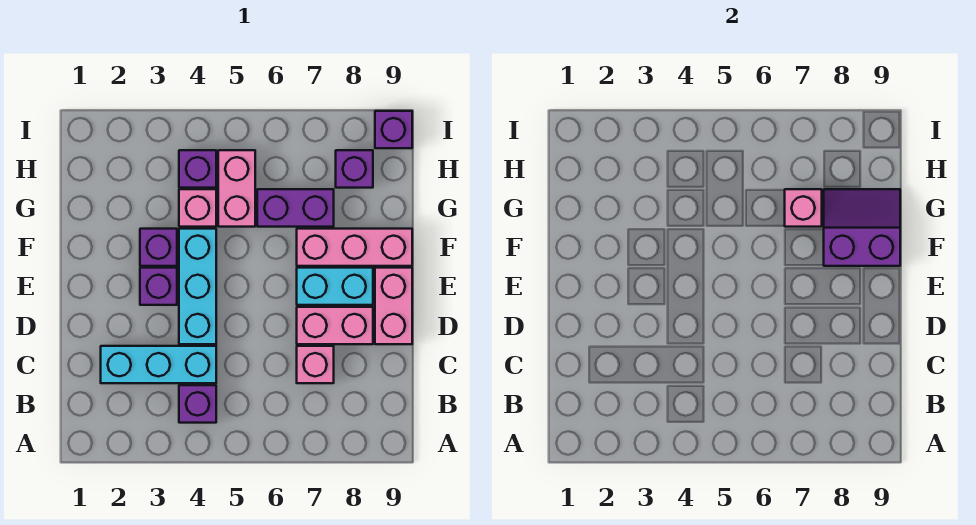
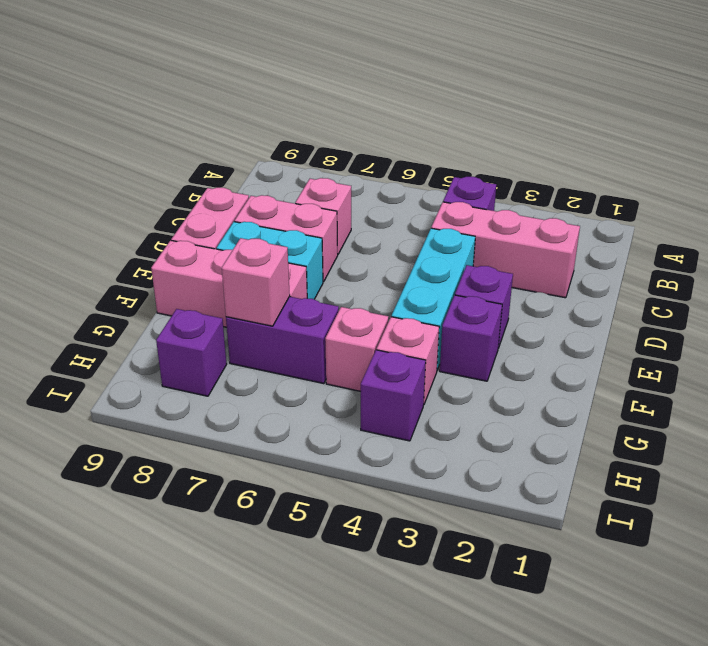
cyan brick C2:C4 level 1 -> pink brick C2:C4 level 1
purple slope F8:G9 level 2 top F -> none
pink brick G5:H5 level 1 -> pink brick G5 level 1
purple brick I9 level 1 -> none

